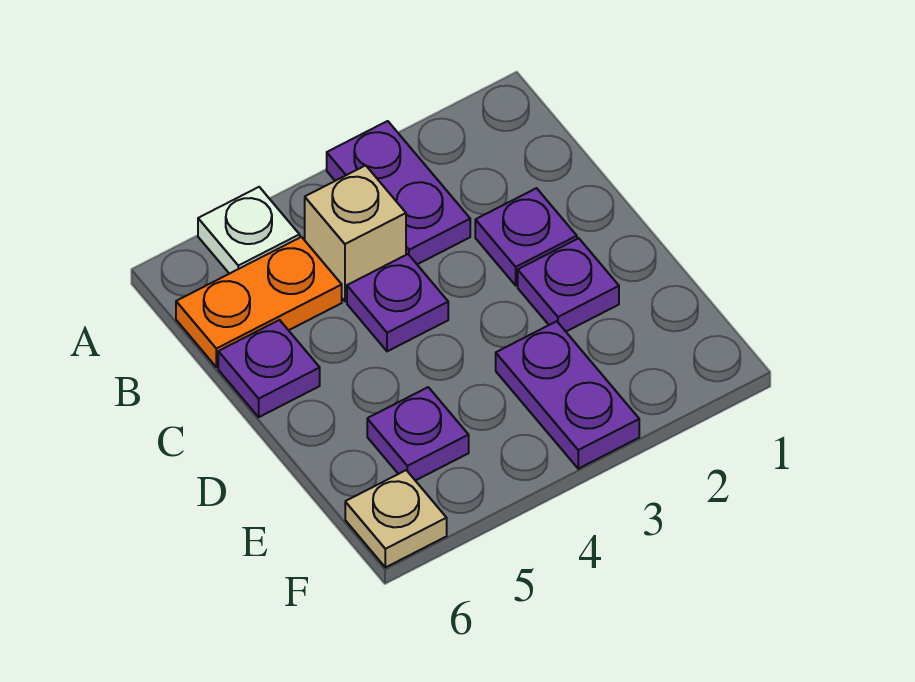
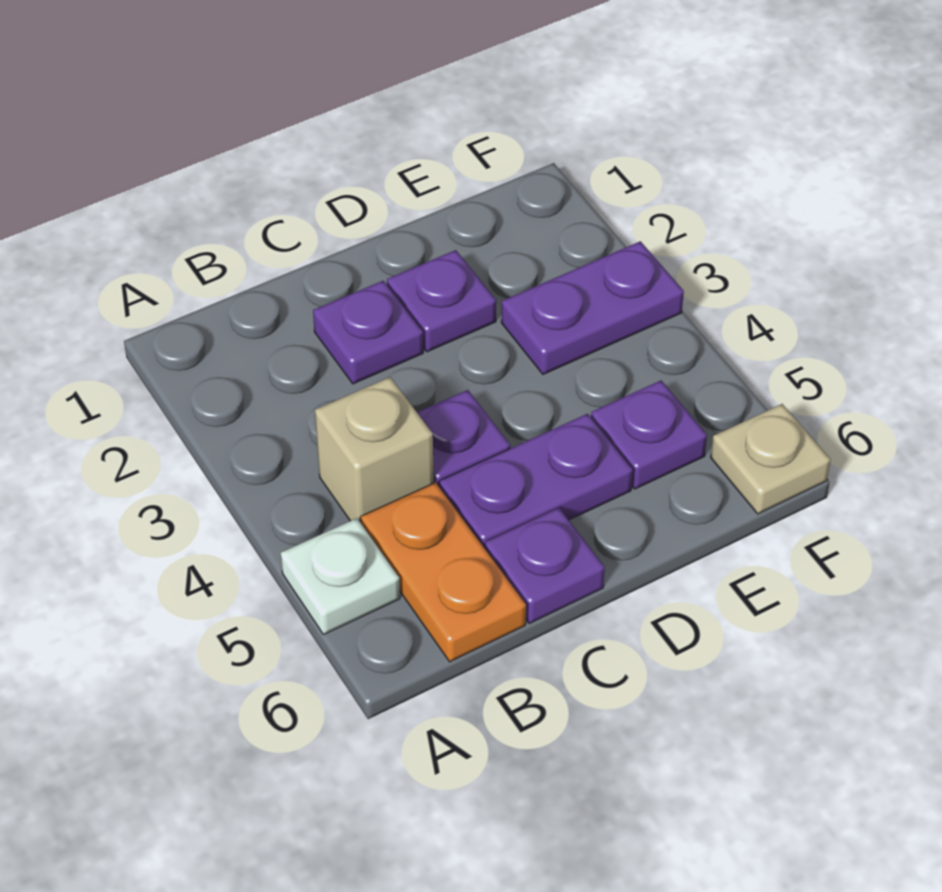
purple plate A3:B3 level 1 -> purple plate C5:D5 level 1

